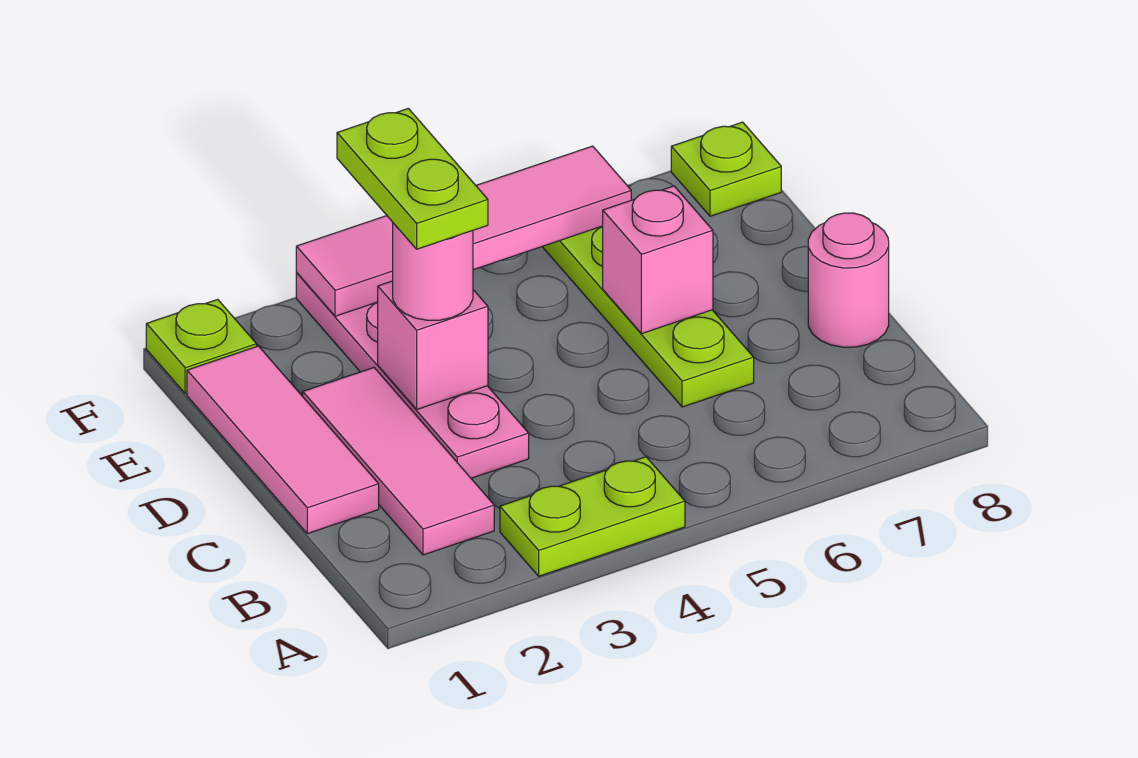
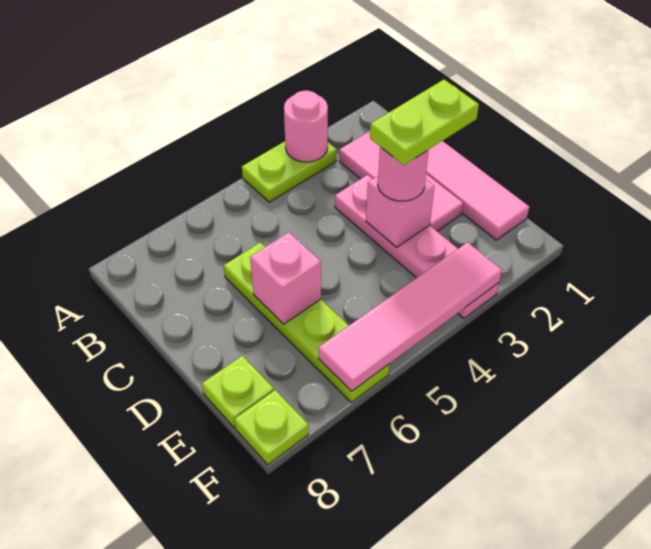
pink round brick C8 level 1 -> pink round brick A3 level 2
lime plate D3:E3 level 4 -> lime plate D2:D3 level 4
lime plate F1 level 1 -> lime plate E8 level 1

